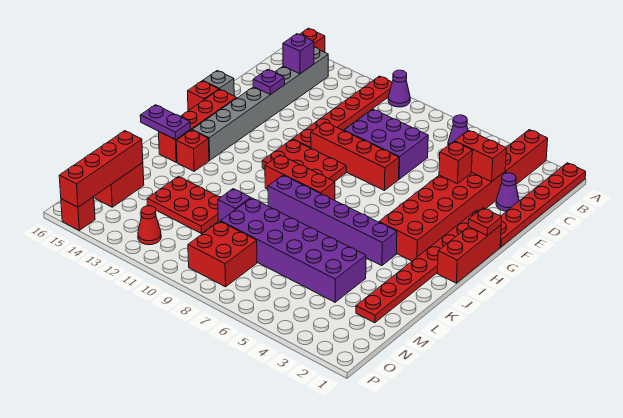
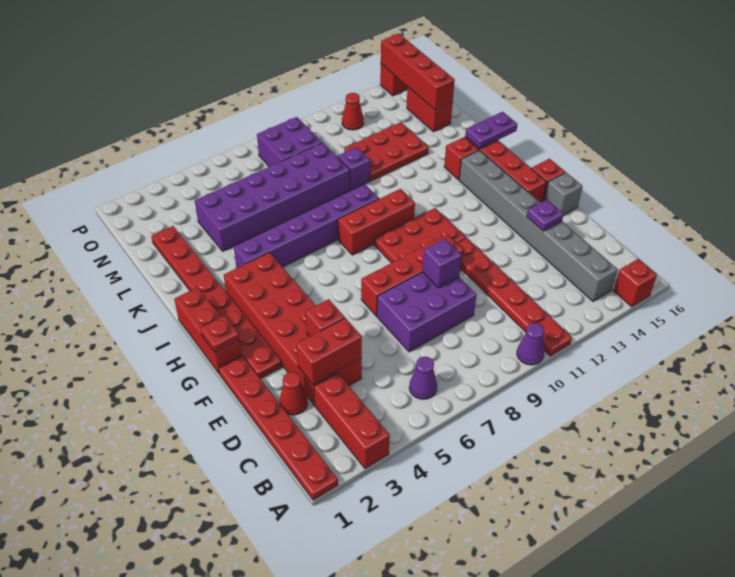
purple brick C14 level 2 -> purple brick E9 level 2
purple cone D2 level 1 -> red cone D2 level 1
red brick N8:O9 level 1 -> purple brick N8:O9 level 1

